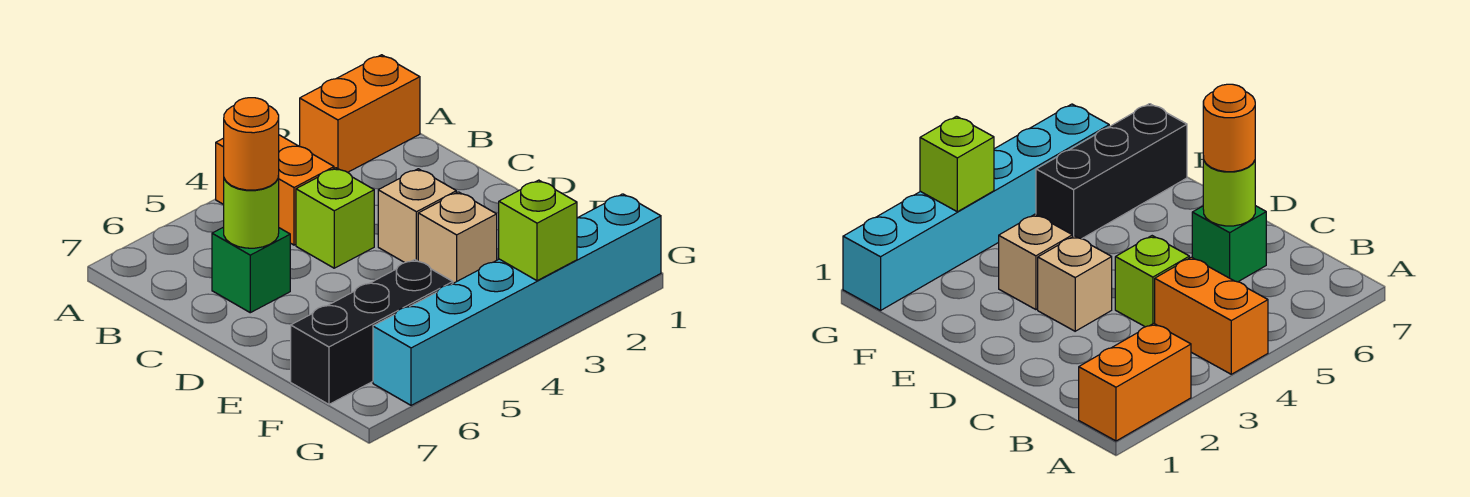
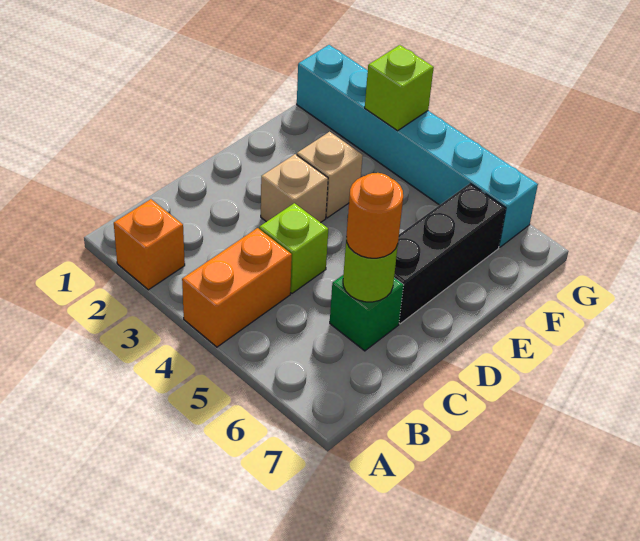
orange brick A1:A2 level 1 -> orange brick A2 level 1
black brick F5:F7 level 1 -> black brick D6:F6 level 1

